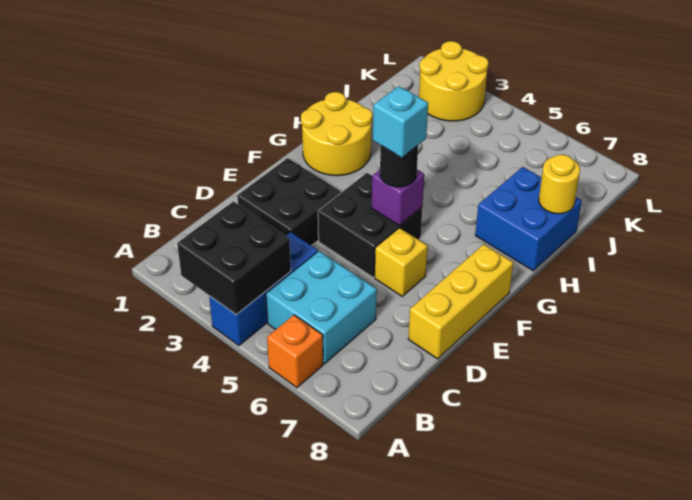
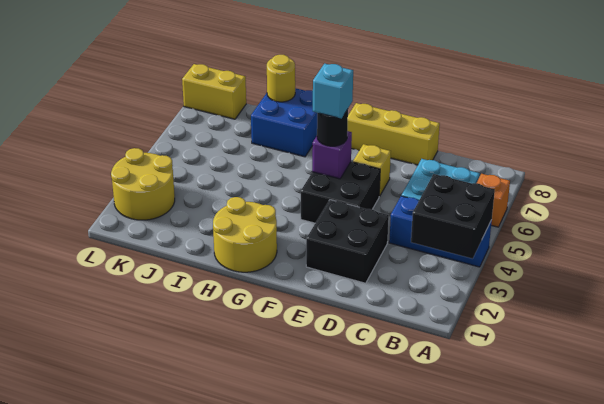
none -> yellow brick K8:L8 level 1

